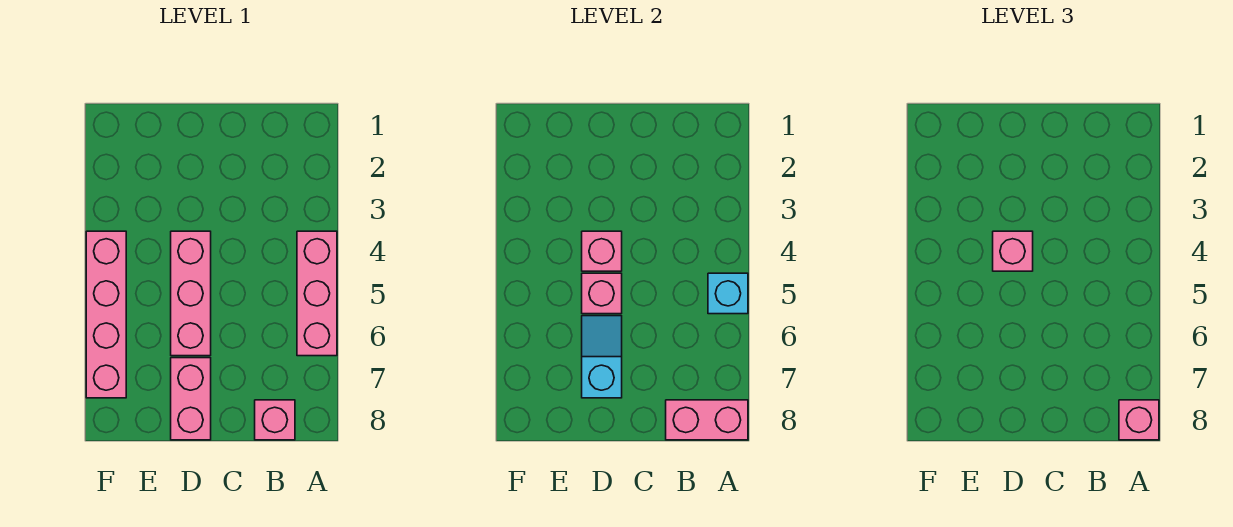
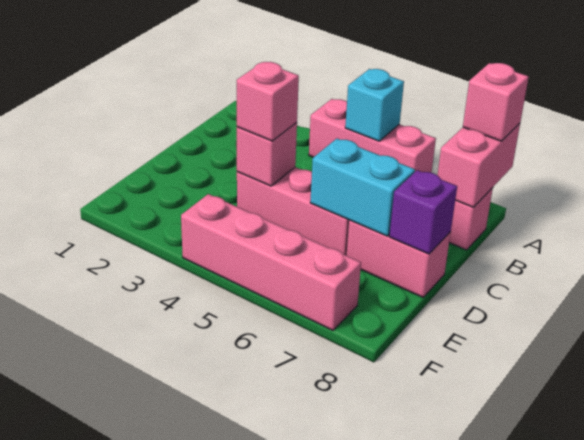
pink brick D5 level 2 -> none
cyan slope D6:D7 level 2 top 7 -> cyan brick D6:D7 level 2
none -> purple brick D8 level 2

